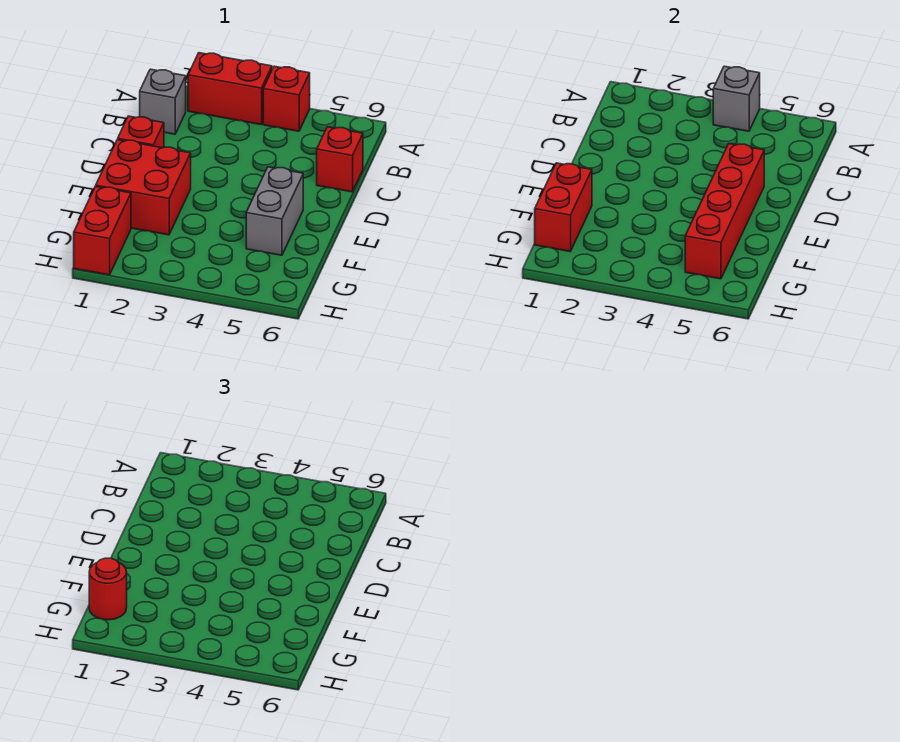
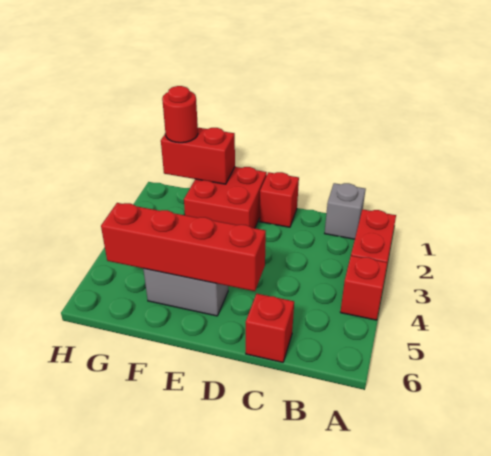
grey brick A4 level 2 -> none
red brick G1:H1 level 1 -> none

